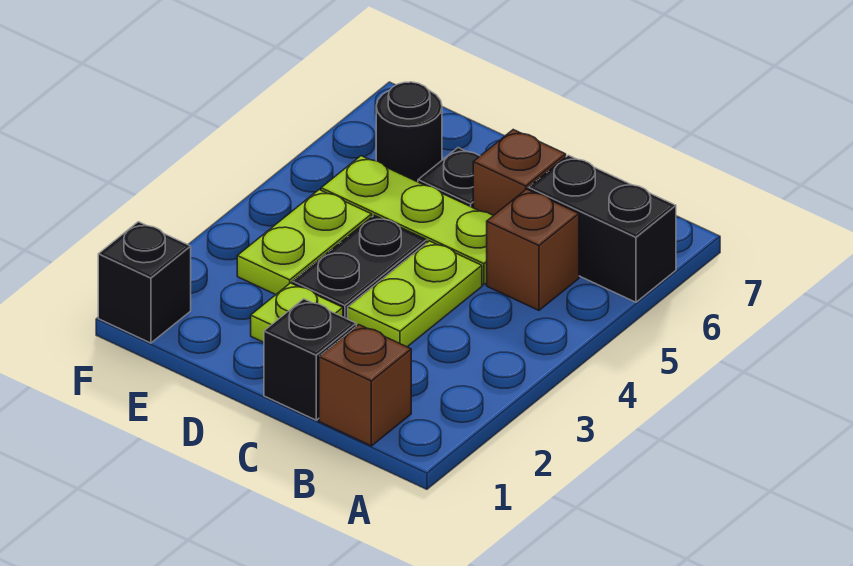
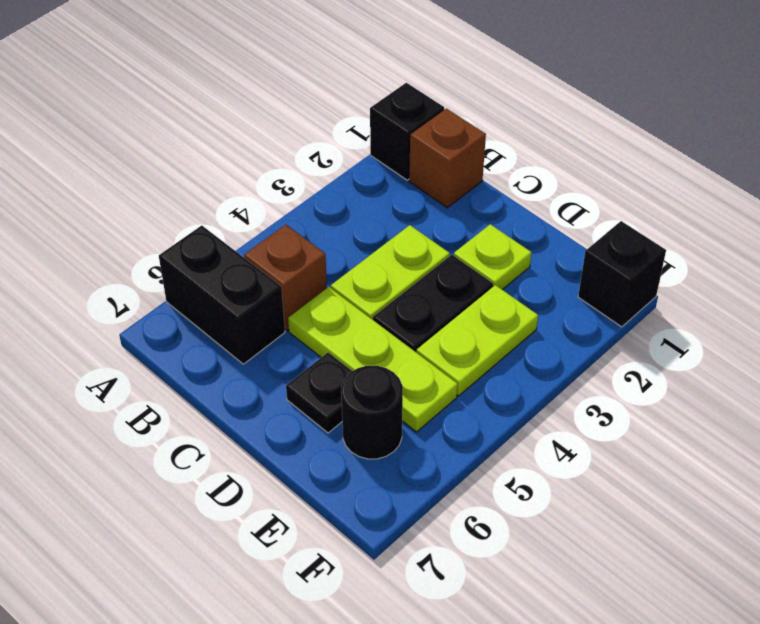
black brick C1 level 1 -> black brick A1 level 1
brown brick C6 level 1 -> none

